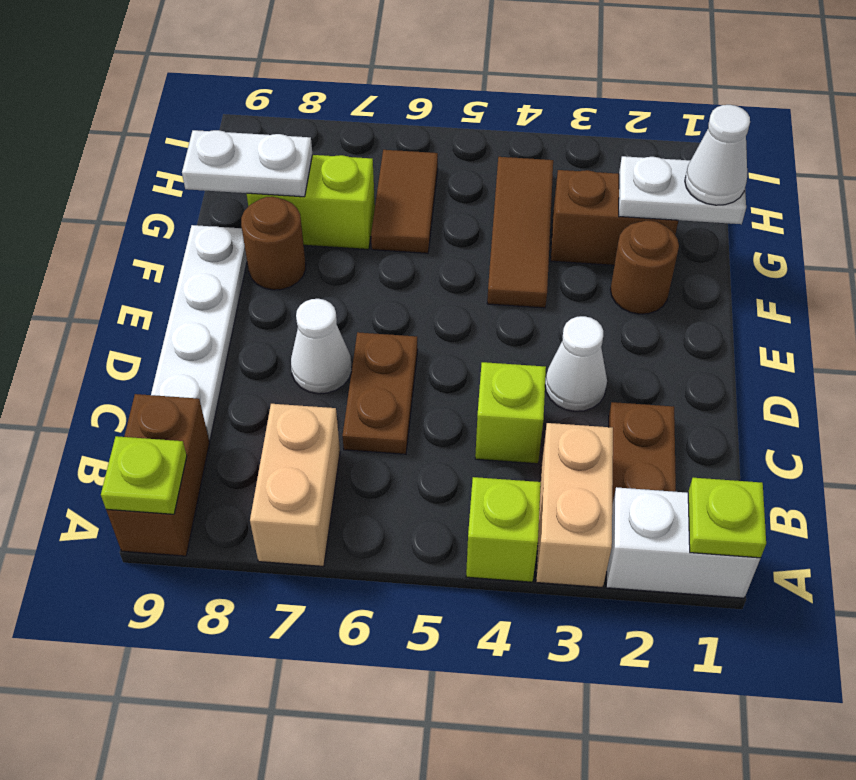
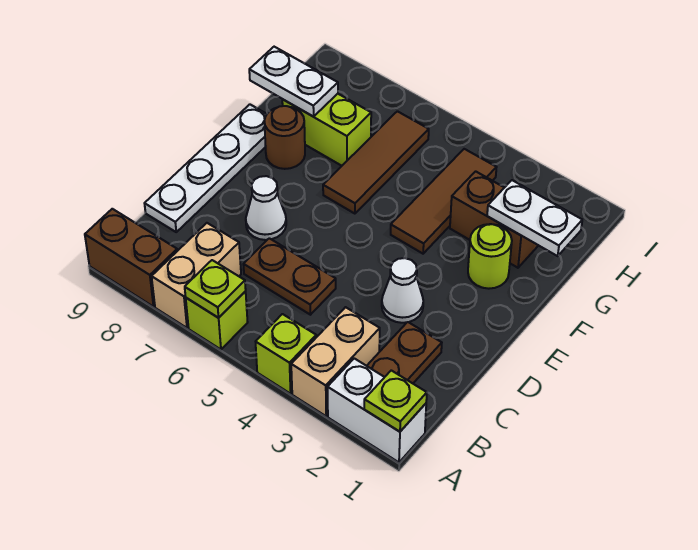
brown brick A9:B9 level 1 -> brown brick A8:A9 level 1
lime plate A9 level 2 -> lime plate A6 level 2
lime brick C4 level 1 -> lime brick A6 level 1
brown plate C6:D6 level 1 -> brown plate C5:C6 level 1
brown round brick F2 level 1 -> lime round brick F2 level 1
white cone G1 level 3 -> none
brown tile G6:H6 level 1 -> brown tile F6:H6 level 1

